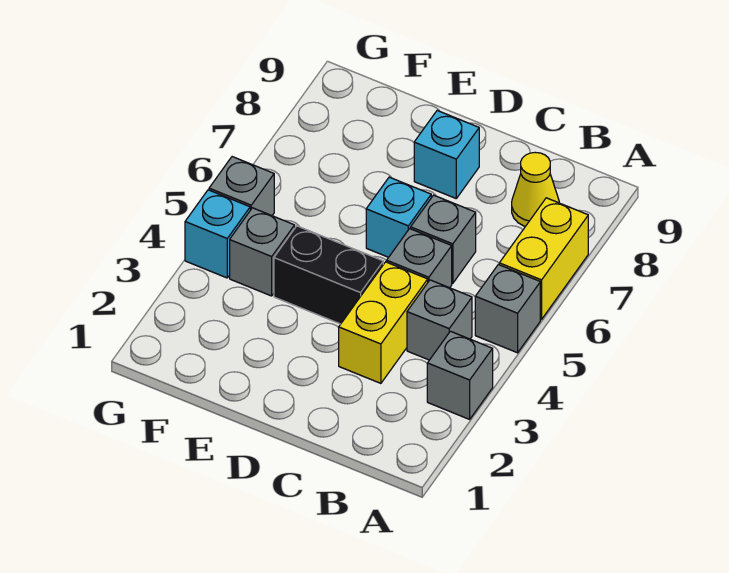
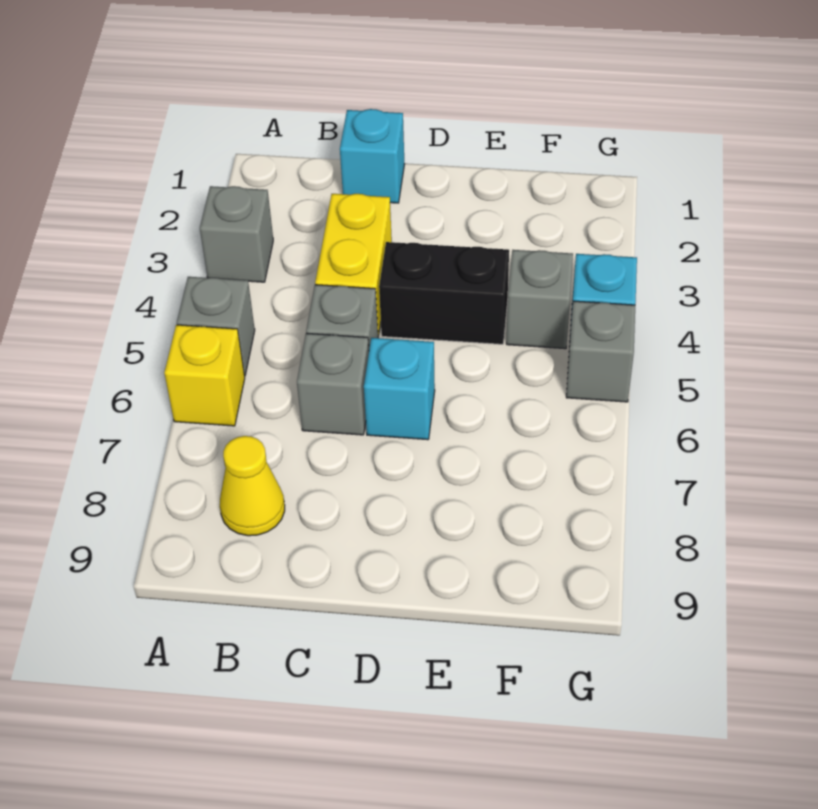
yellow brick A6:A7 level 1 -> yellow brick A6 level 1
grey brick B4 level 1 -> none
cyan brick D8 level 1 -> cyan brick C1 level 1

